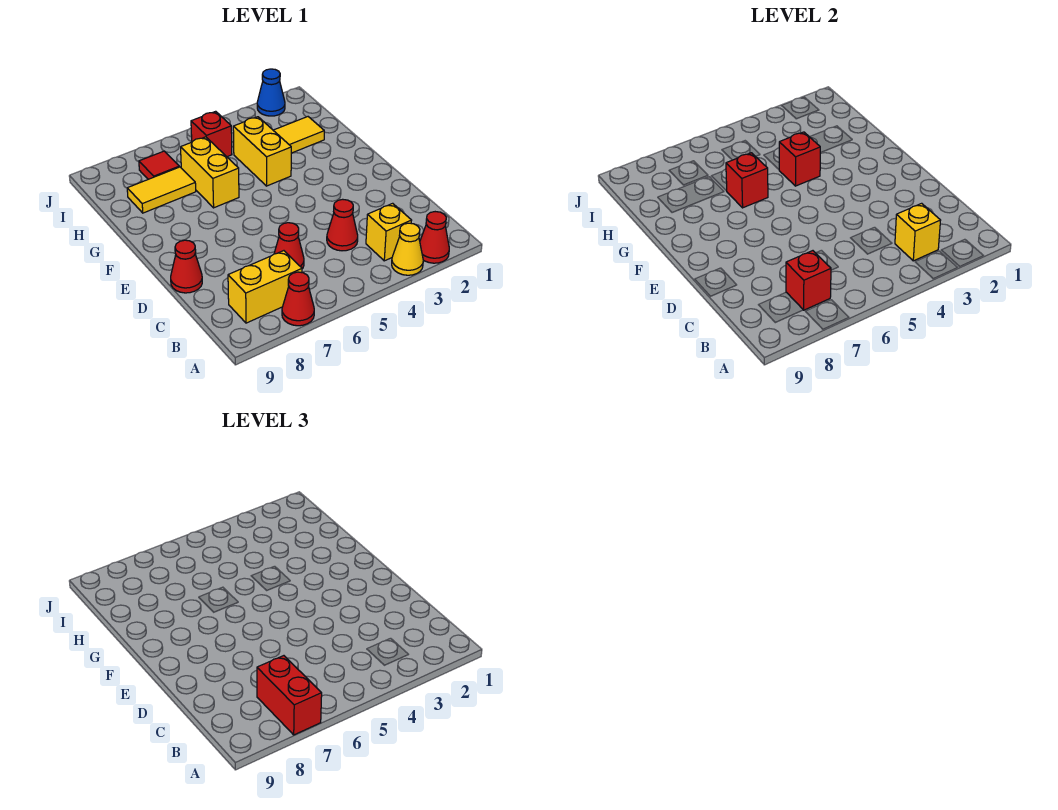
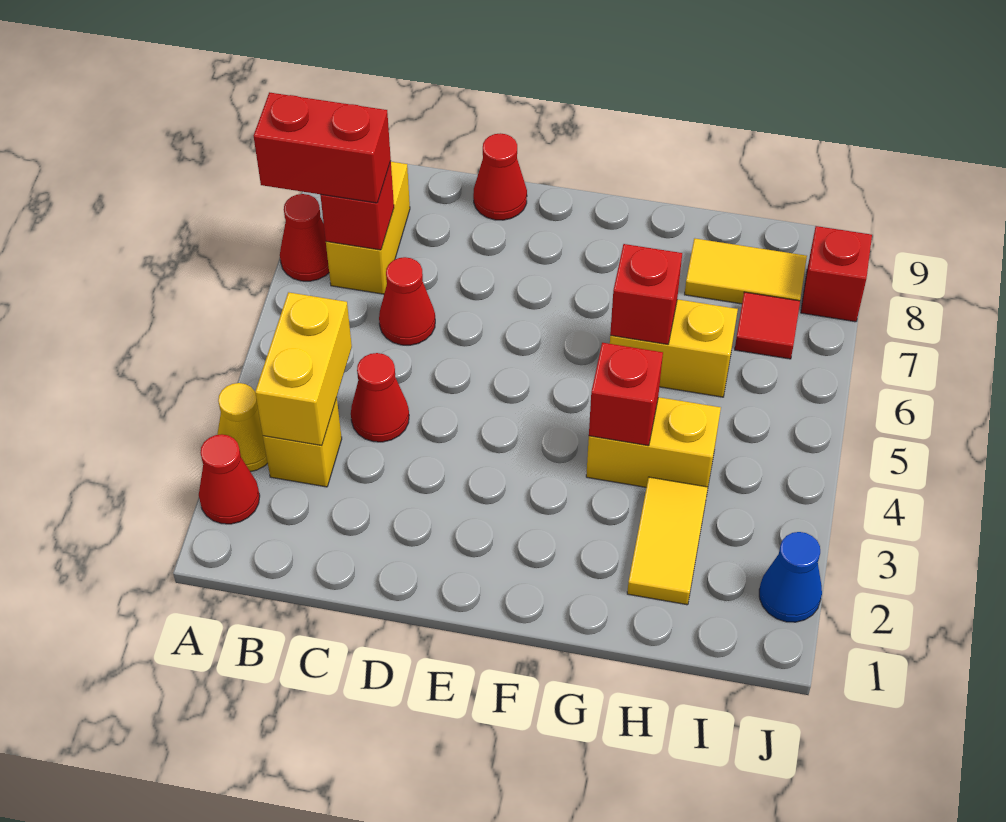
yellow brick B3 level 2 -> yellow brick B3:B4 level 2
yellow tile H7:H8 level 1 -> yellow tile H8:I8 level 1
red brick I5 level 1 -> red brick J8 level 1

